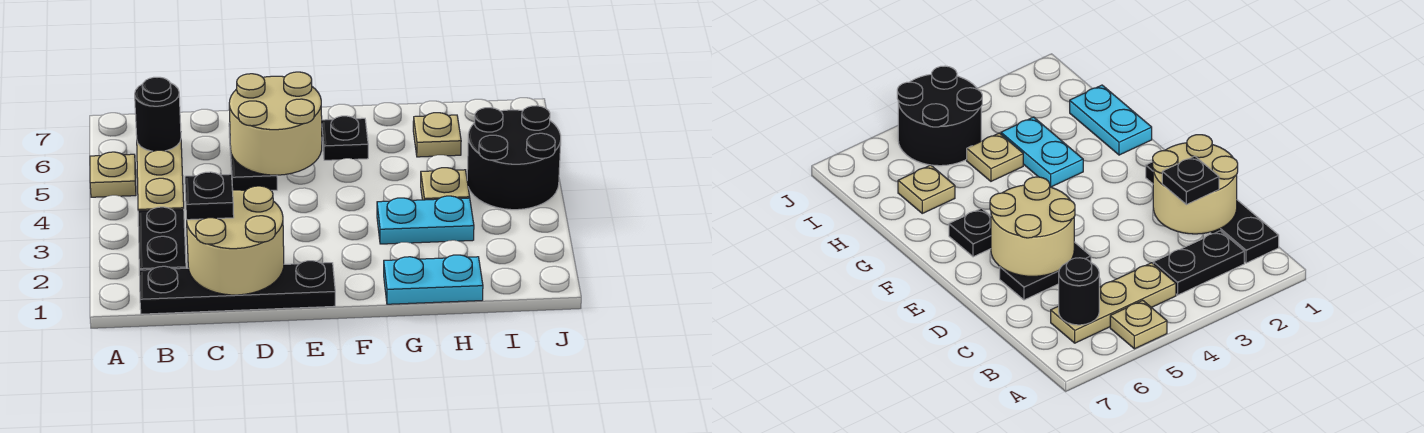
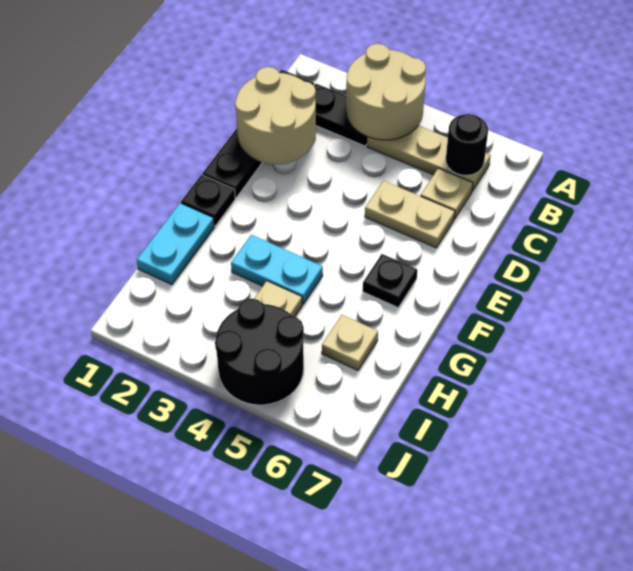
tan plate A5 level 1 -> tan plate C6 level 1
black plate C2 level 3 -> black plate F1 level 1
black plate D5:D6 level 1 -> tan plate D5:D6 level 1
tan round brick D5:E6 level 2 -> tan round brick A3:B4 level 2
cyan plate G3:H3 level 1 -> cyan plate G3:G4 level 1

